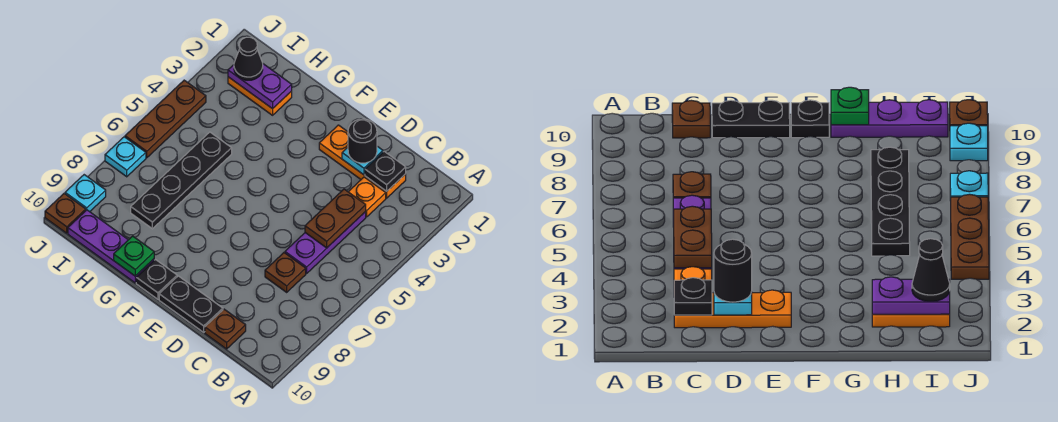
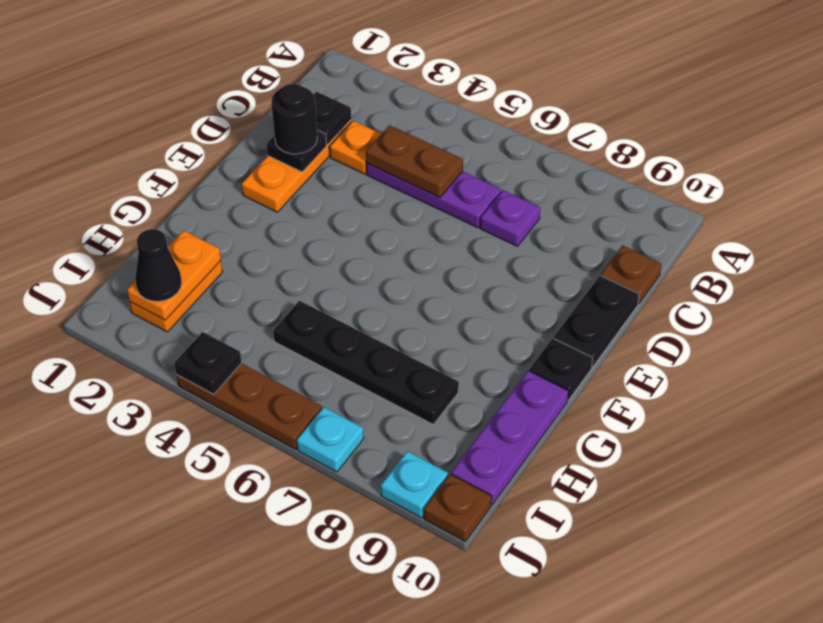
brown plate C7 level 1 -> purple plate C7 level 1
cyan plate D2 level 2 -> black plate D2 level 2
green plate G10 level 2 -> none
purple plate H2:I2 level 2 -> orange plate H2:I2 level 2
none -> black plate J4 level 2

